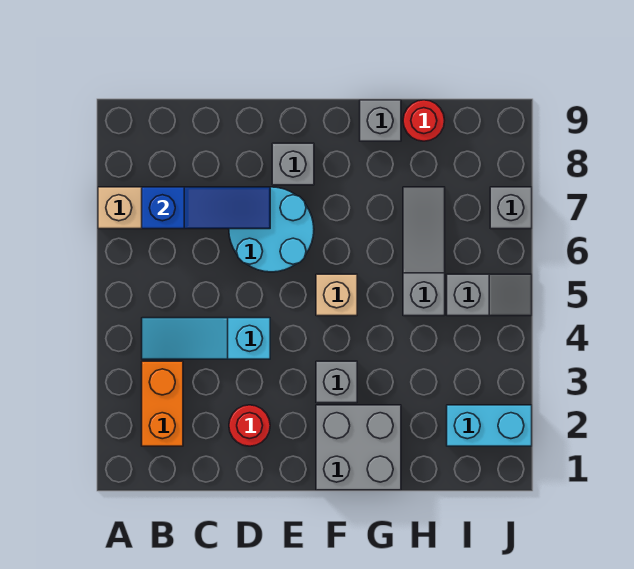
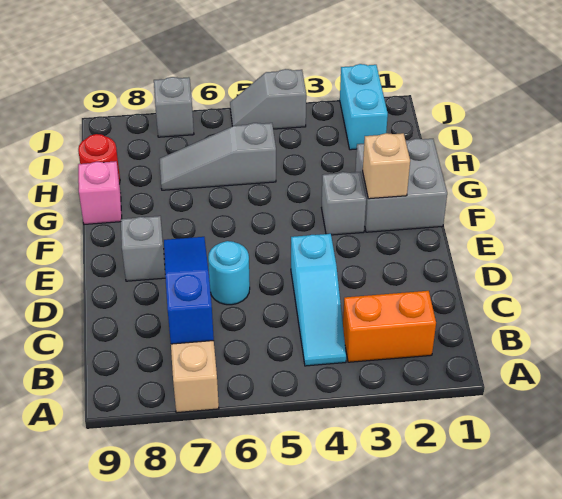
red round brick D2 level 1 -> none
cyan round brick D6:E7 level 1 -> cyan round brick D6 level 1
tan brick F5 level 1 -> tan brick F2 level 2
grey brick G9 level 1 -> pink brick G9 level 1
grey slope I5:J5 level 1 top I -> grey slope J4:J5 level 1 top 4

